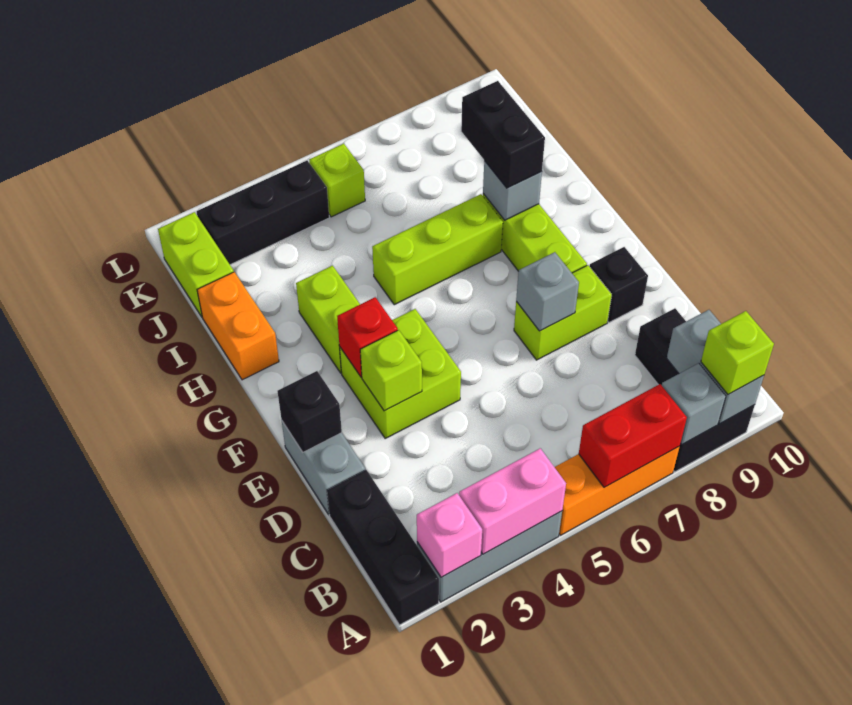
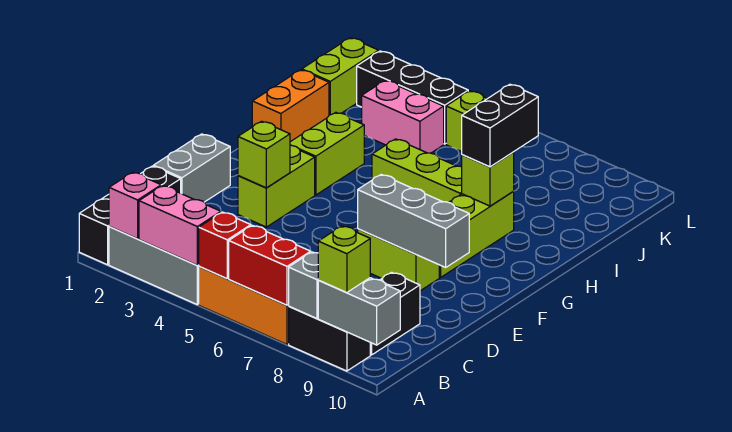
grey brick A9:B9 level 2 -> grey brick A9:A10 level 2
black brick E1 level 2 -> none
lime brick E3:F4 level 1 -> lime brick E3:F3 level 1
grey brick E7 level 2 -> grey brick E7:E9 level 2
black brick E9 level 1 -> none
red brick F3 level 2 -> red brick A5 level 2
grey brick H8 level 2 -> lime brick H8 level 2
none -> pink brick J3:J4 level 1

